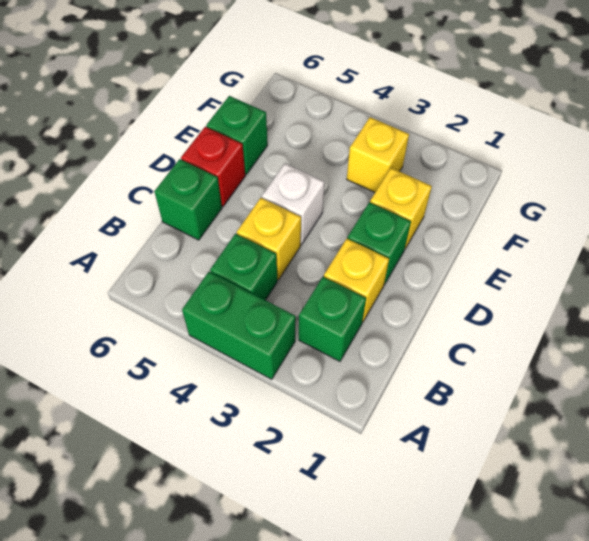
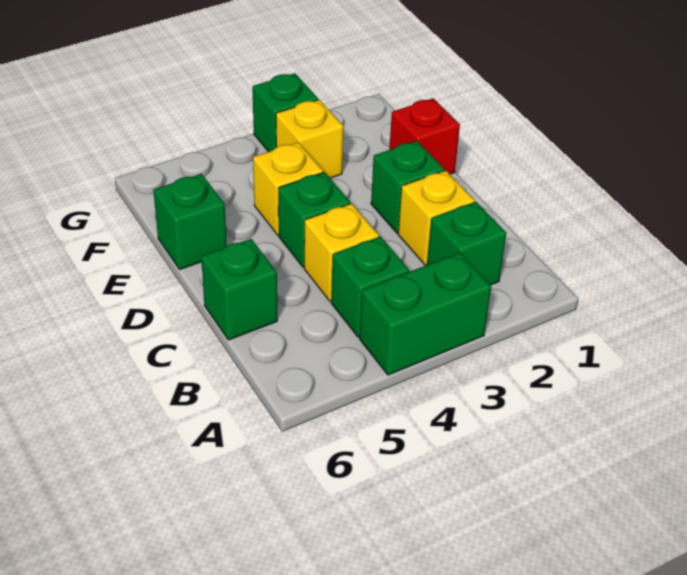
white brick D4 level 1 -> green brick D4 level 1
red brick D6 level 1 -> red brick E1 level 1
yellow brick E2 level 1 -> yellow brick E4 level 1
none -> green brick G3 level 1

